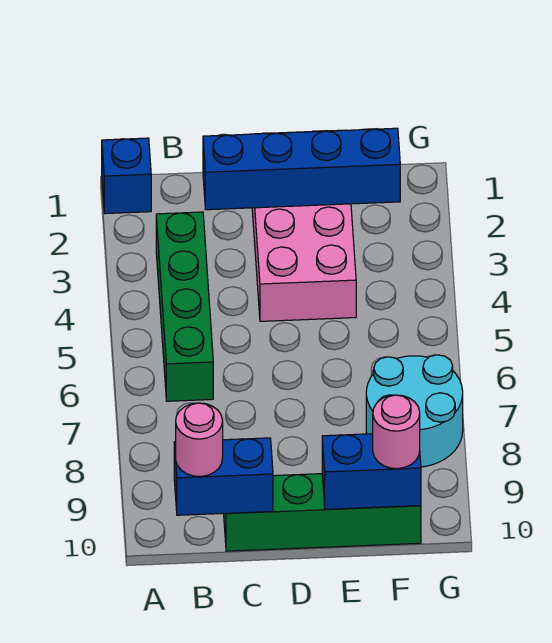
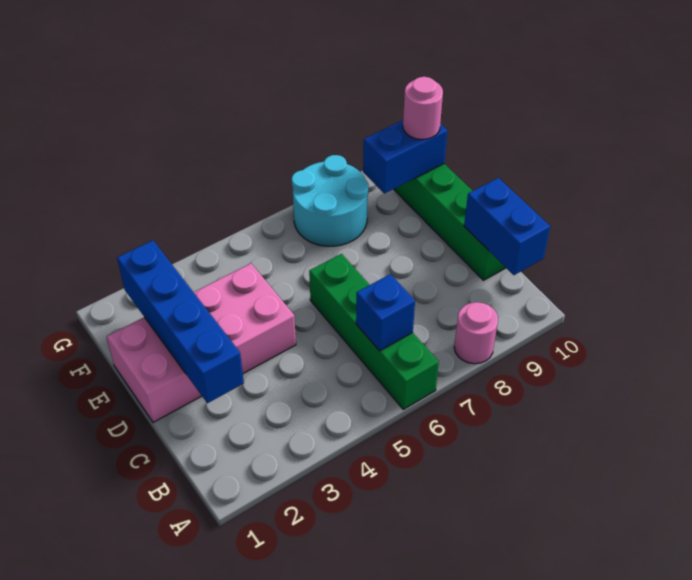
blue brick A1 level 1 -> blue brick B6 level 2
green brick B3:B6 level 1 -> green brick A6:D6 level 1
pink round brick B10 level 3 -> pink round brick A8 level 1
blue brick E10:F10 level 2 -> blue brick F9:F10 level 2

